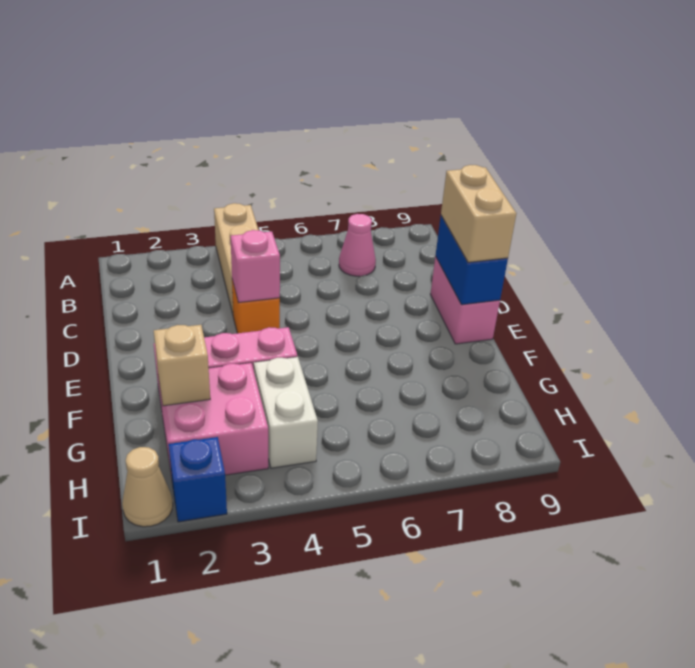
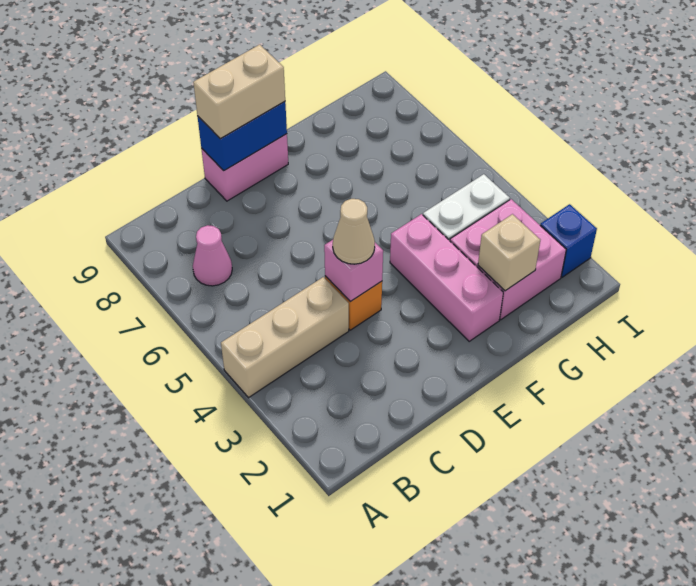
tan cone I1 level 1 -> tan cone D4 level 3

